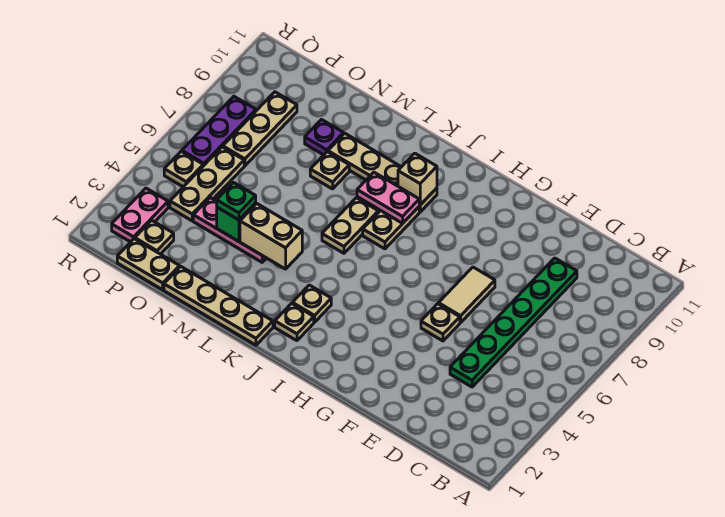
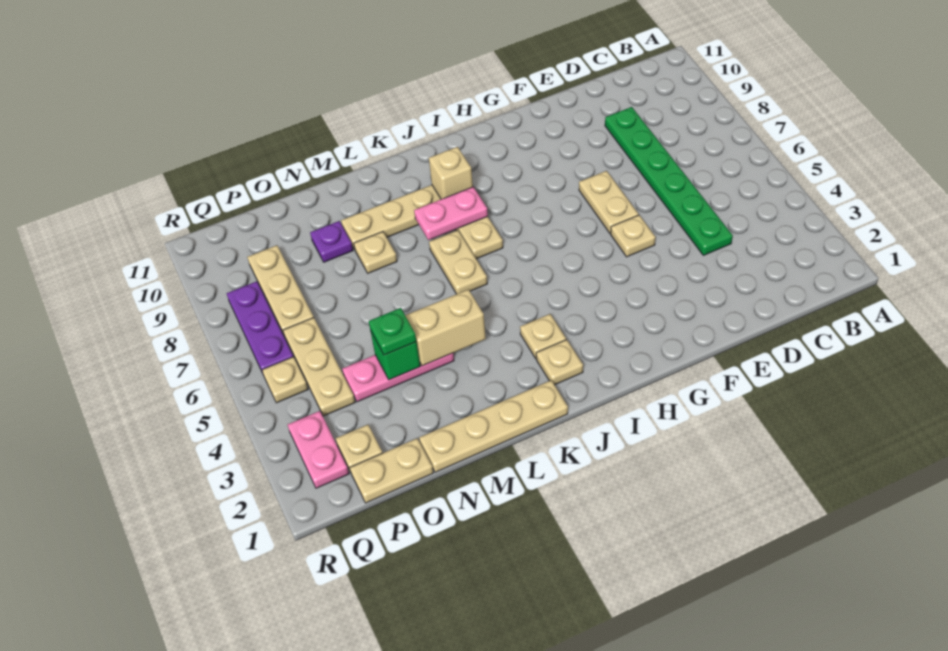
tan tile F6:F7 level 1 -> tan plate F6:F7 level 1

